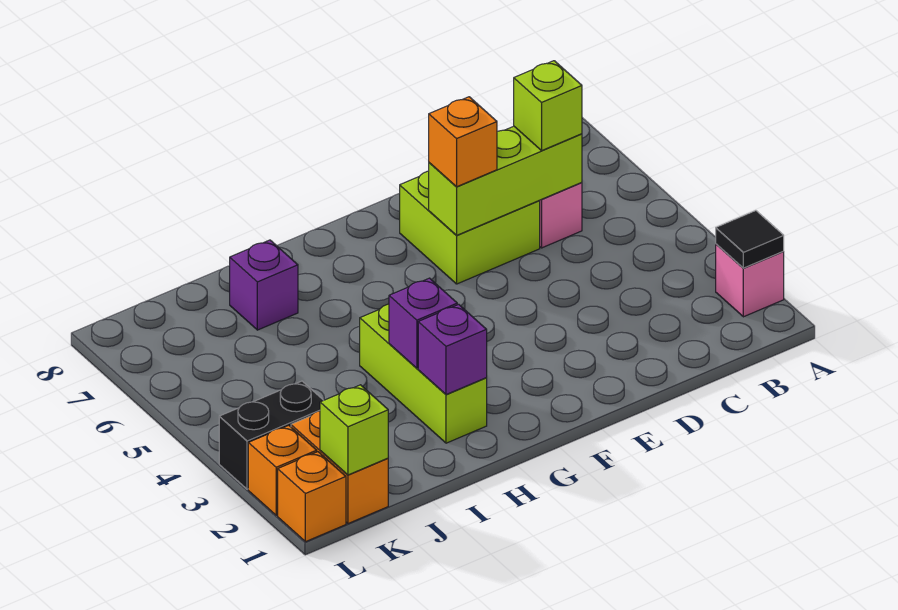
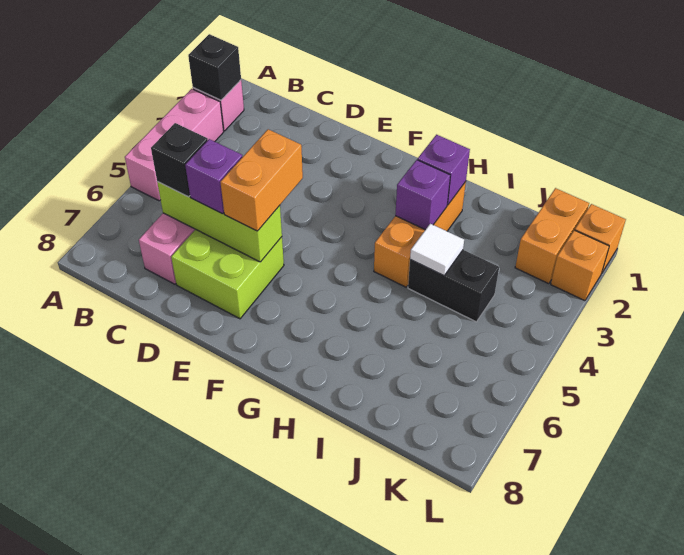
black tile A2 level 2 -> black brick A2 level 2
none -> pink brick A3:A5 level 1
lime brick C6 level 3 -> black brick C6 level 3
orange brick E6 level 3 -> orange brick E5:E6 level 3
lime brick H2:H4 level 1 -> orange brick H2:H4 level 1
none -> white tile I4 level 2
purple brick I7 level 1 -> purple brick D6 level 3
lime brick K1 level 2 -> none
black brick K3:L3 level 1 -> black brick I4:J4 level 1

